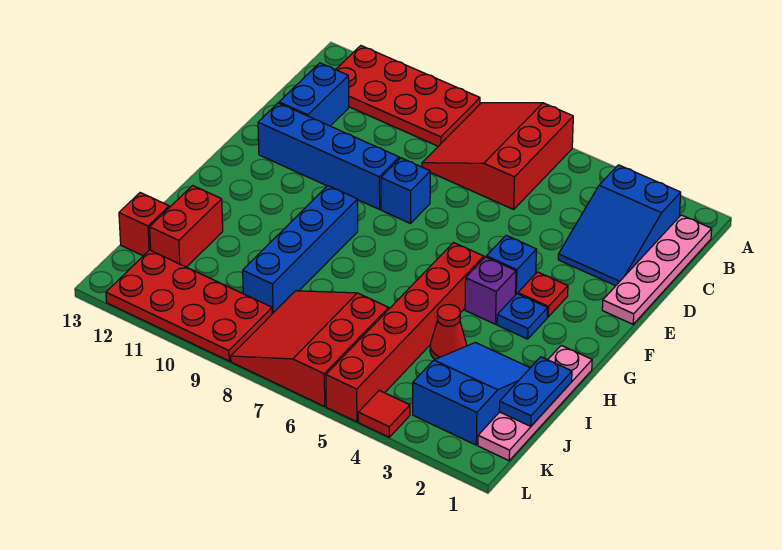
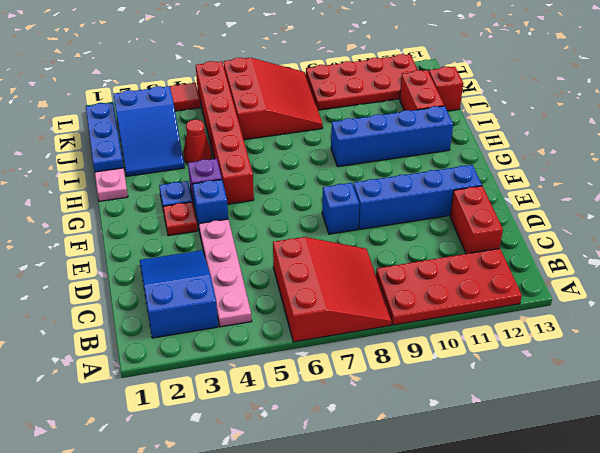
pink plate B1:E1 level 1 -> pink plate B4:E4 level 1
blue brick C12:D12 level 1 -> red brick C12:D12 level 1
blue brick G9:J9 level 1 -> blue brick H9:H12 level 1
blue plate I1:J1 level 2 -> blue plate I1:K1 level 2

